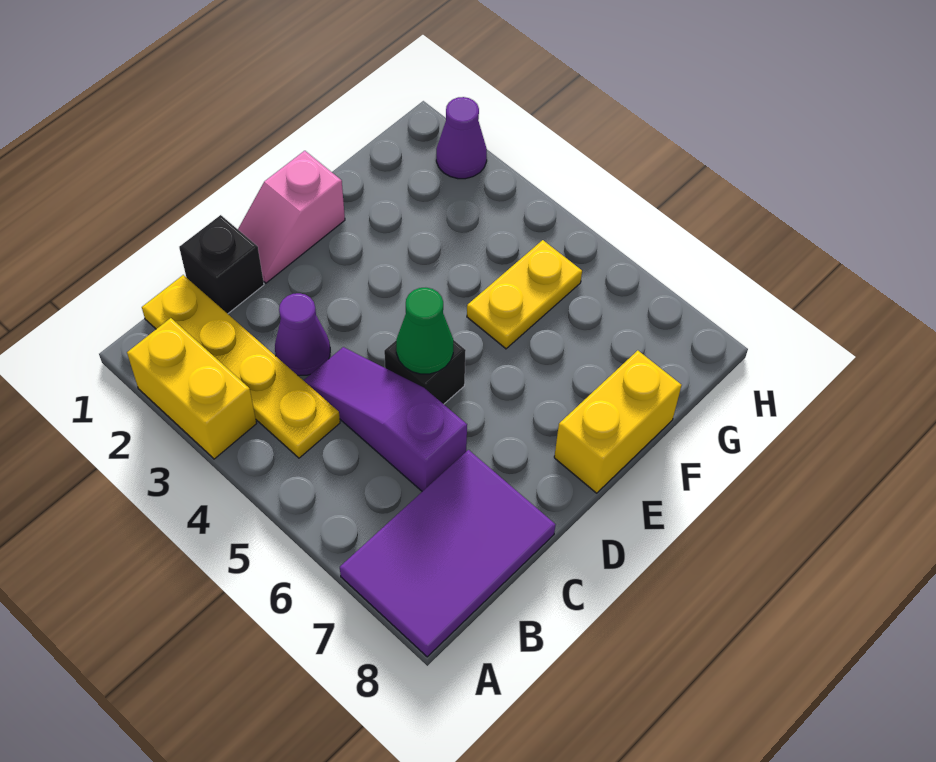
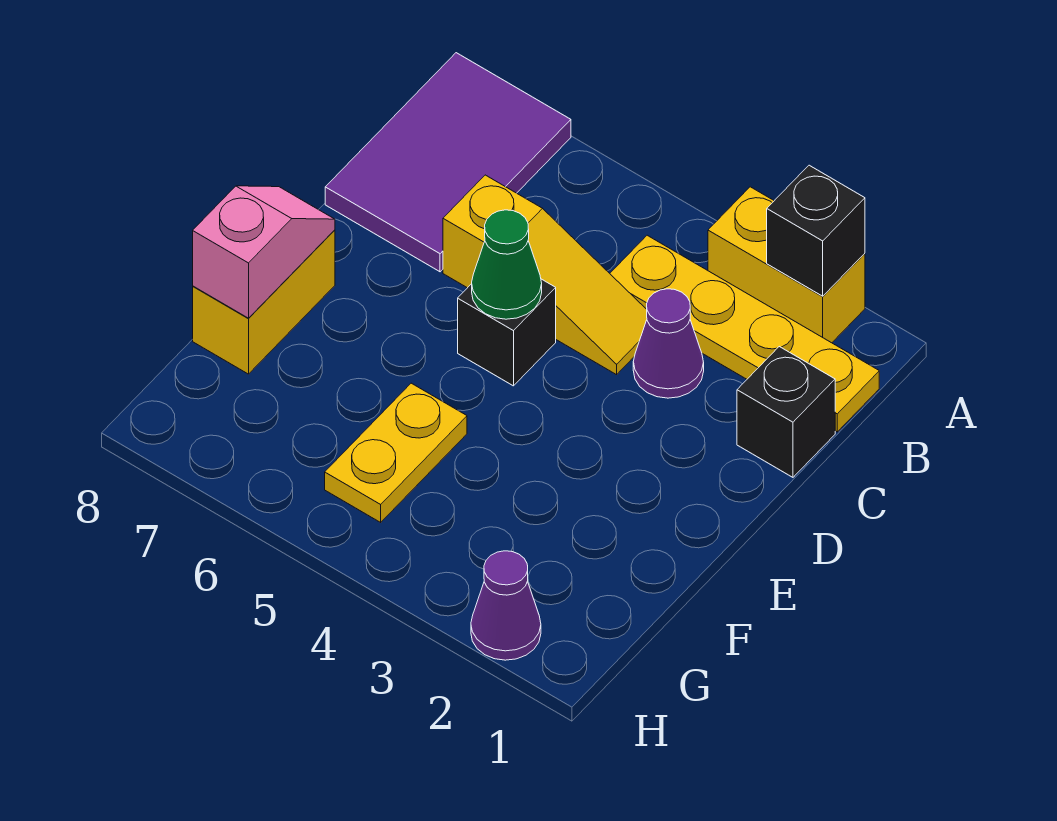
none -> black brick A2 level 2
purple slope C4:C6 level 1 top 6 -> yellow slope C4:C6 level 1 top 6
pink slope D1:E1 level 1 top E -> pink slope E8:F8 level 2 top F

